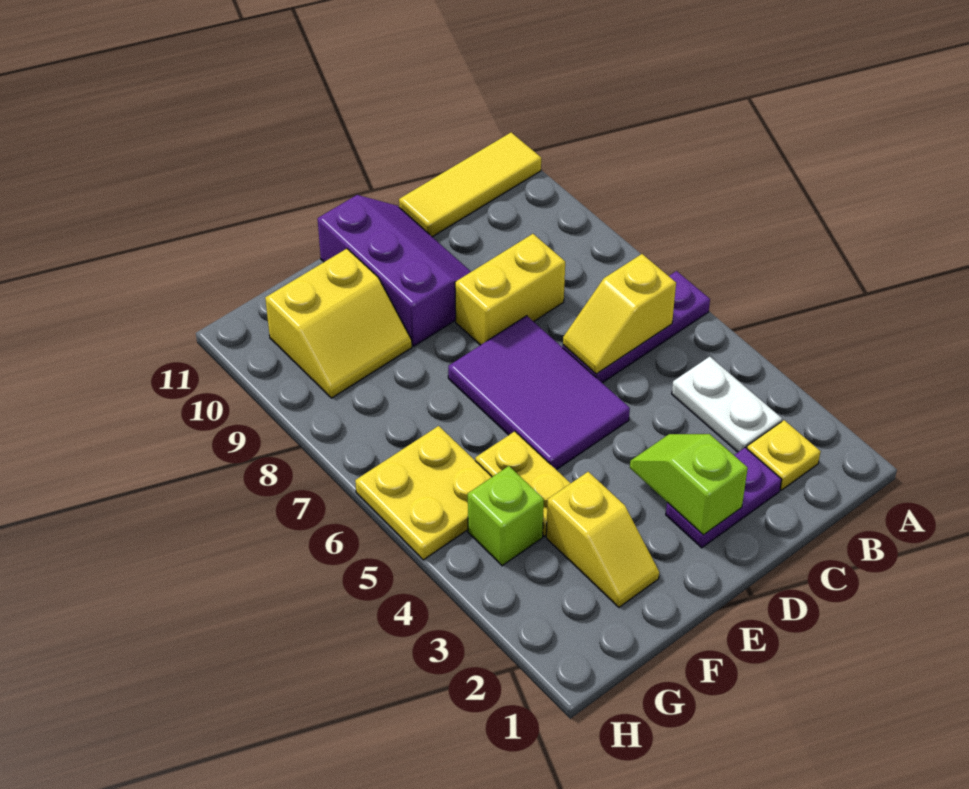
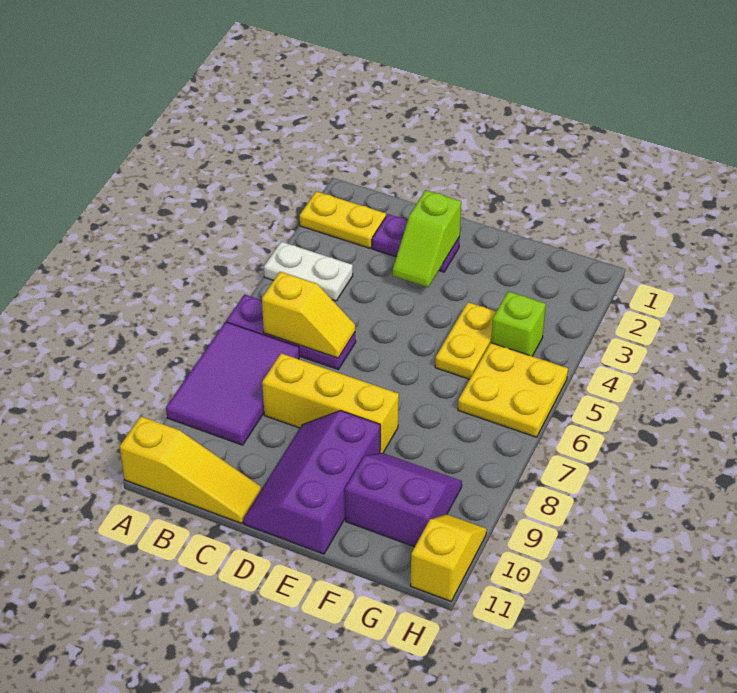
yellow tile A11:C11 level 1 -> yellow slope A11:C11 level 1 top A
yellow plate B2 level 1 -> yellow plate A2:B2 level 1
white plate B3:B4 level 1 -> white plate A4:B4 level 1
yellow brick C8:D8 level 1 -> yellow brick C8:E8 level 1
purple tile D5:E7 level 1 -> purple tile A7:B9 level 1
yellow slope F2:F3 level 1 top 3 -> yellow slope H10:H11 level 1 top 11
yellow slope F9:G10 level 1 top 10 -> purple slope F9:G10 level 1 top 10

